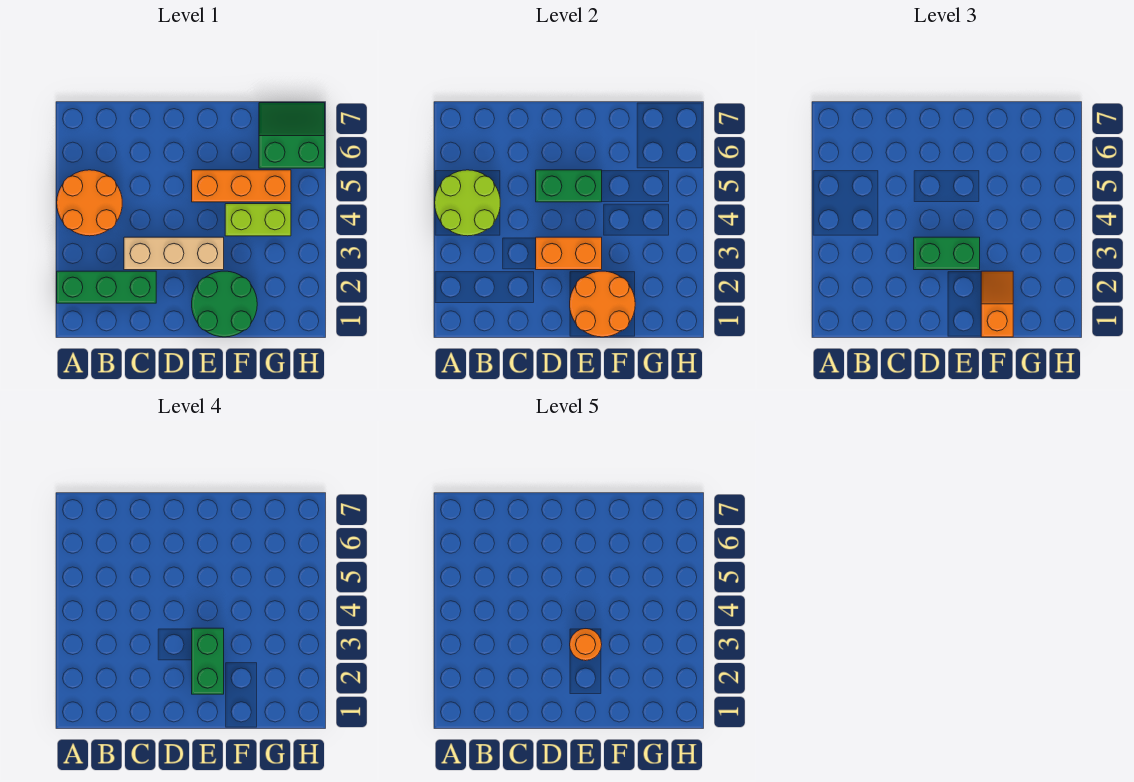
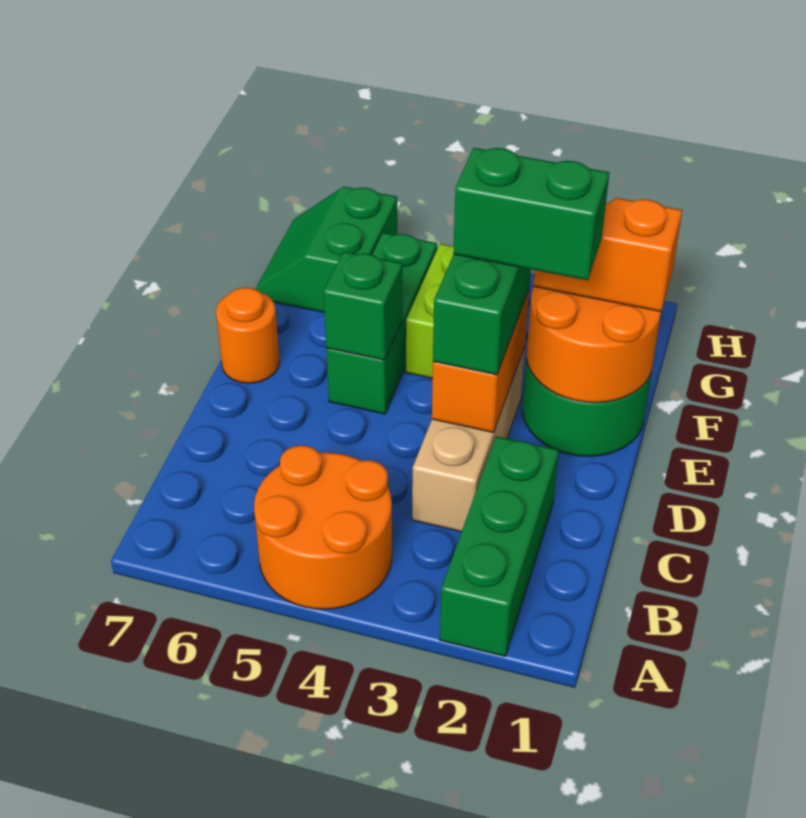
lime round brick A4:B5 level 2 -> none
green brick D5:E5 level 2 -> green brick E5 level 2
orange round brick E3 level 5 -> orange round brick E7 level 1
orange brick E5:G5 level 1 -> green brick E5:G5 level 1

